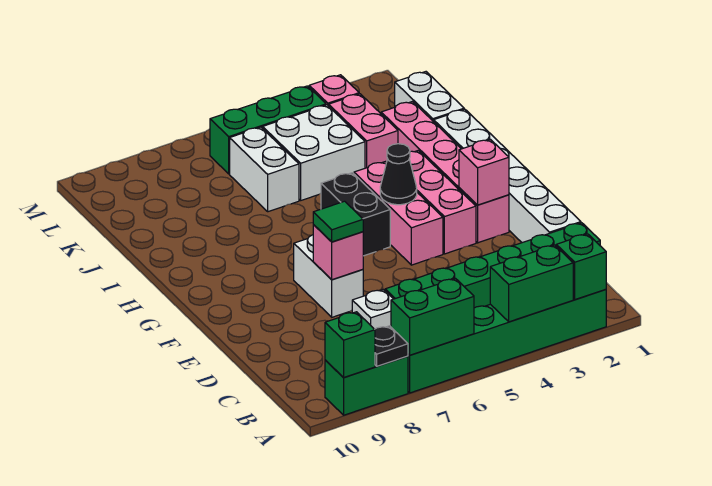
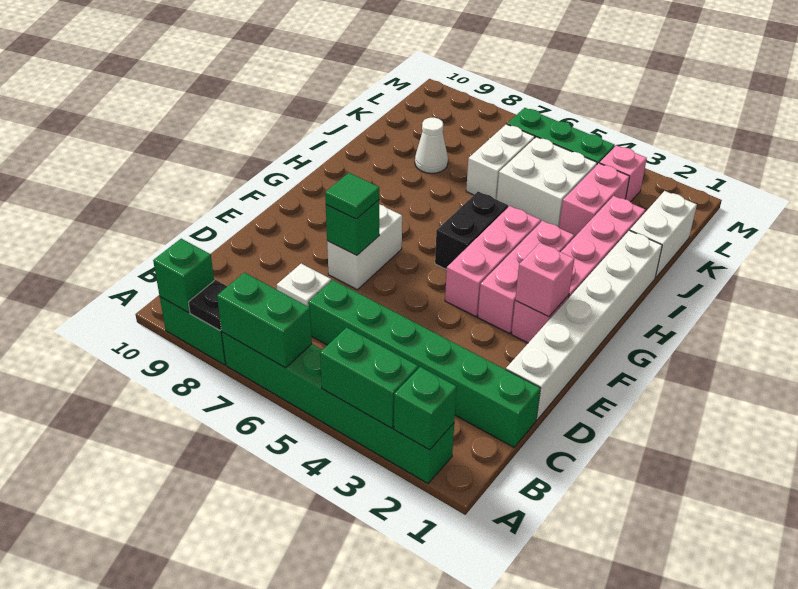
pink brick E7 level 2 -> green brick E7 level 2
black cone G4 level 2 -> none
none -> white cone J8 level 1

